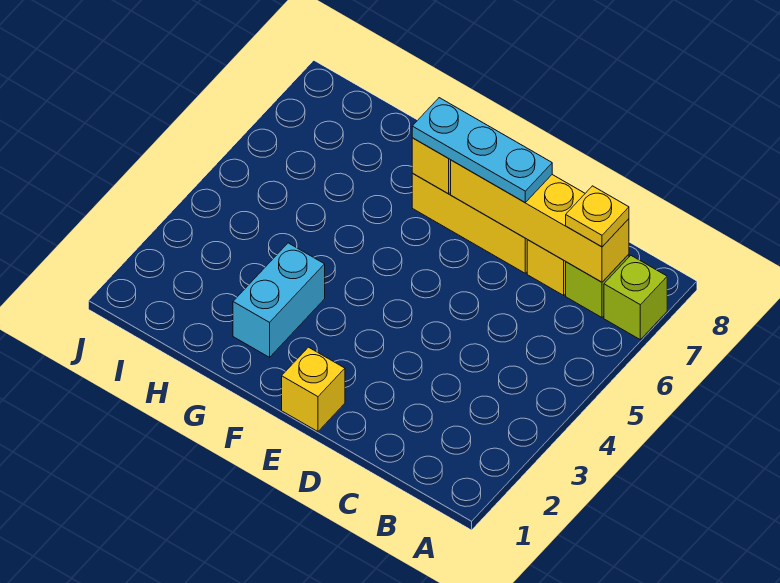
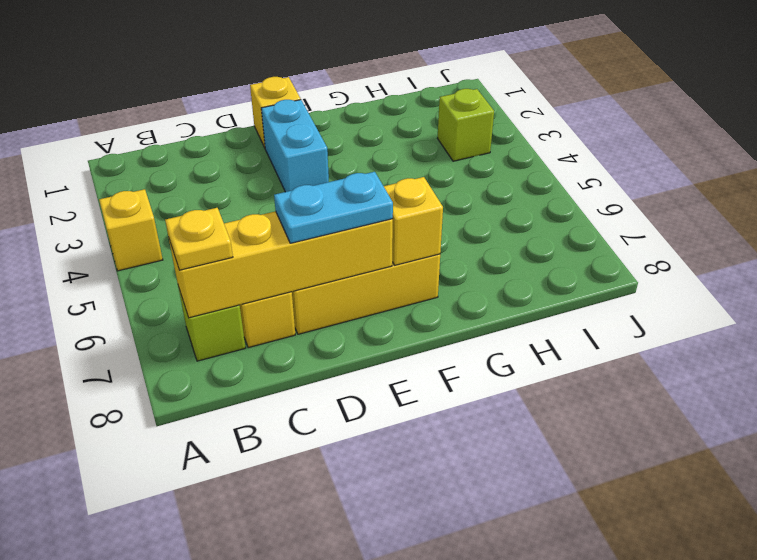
none -> yellow brick A4 level 1
lime brick A7 level 1 -> lime brick I3 level 1
cyan plate D7:F7 level 3 -> cyan plate D7:E7 level 3
cyan brick G2:G3 level 1 -> cyan brick E2:E3 level 1

